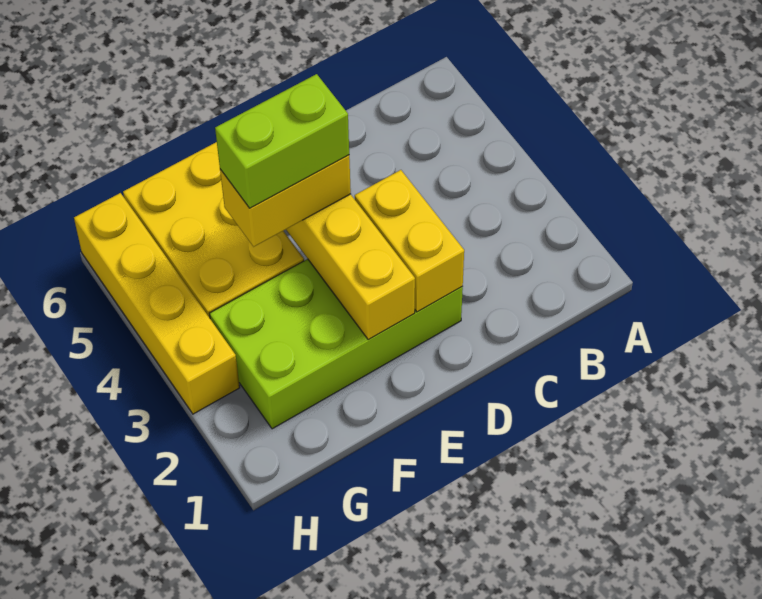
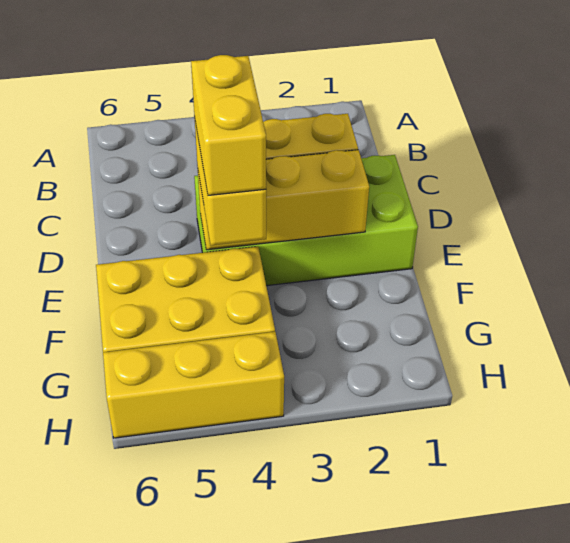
lime brick D2:G3 level 1 -> lime brick D1:E4 level 1
lime brick E4:F4 level 4 -> yellow brick E4:F4 level 4
yellow brick H3:H6 level 1 -> yellow brick H4:H6 level 1

